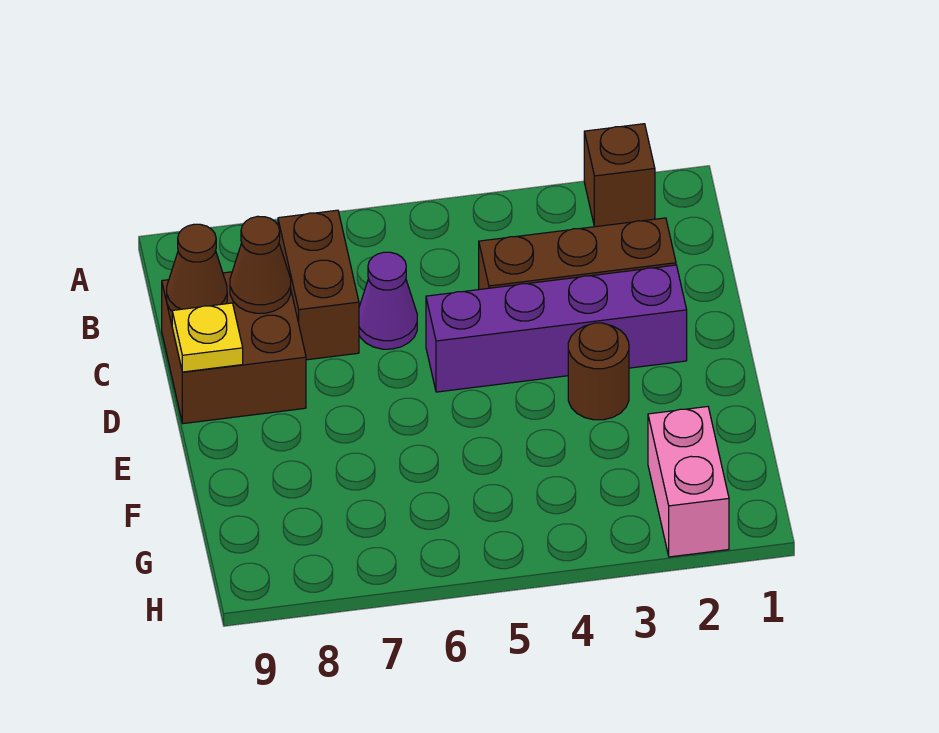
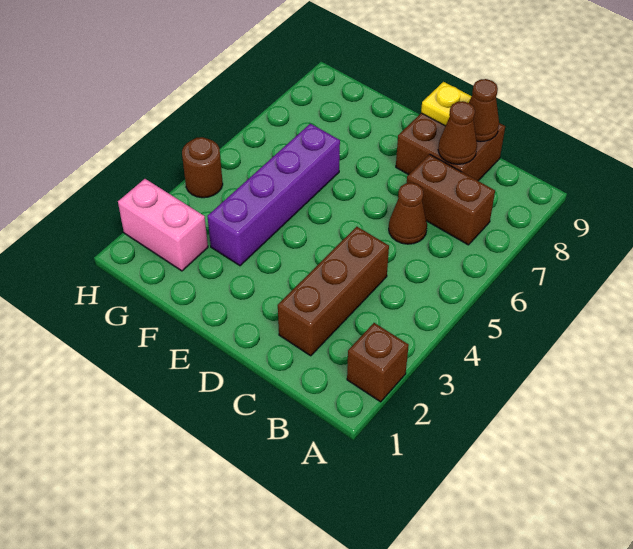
purple cone C6 level 1 -> brown cone C6 level 1
purple brick D2:D5 level 1 -> purple brick F3:F6 level 1
brown round brick E3 level 1 -> brown round brick H4 level 1

